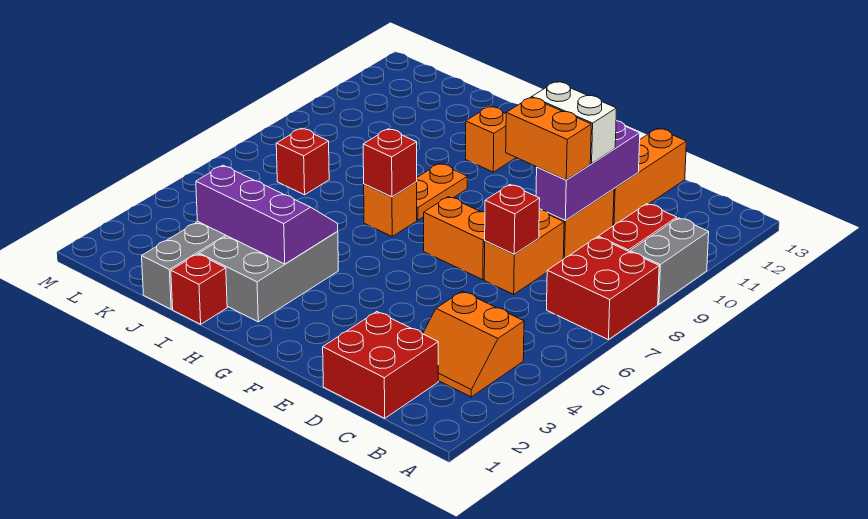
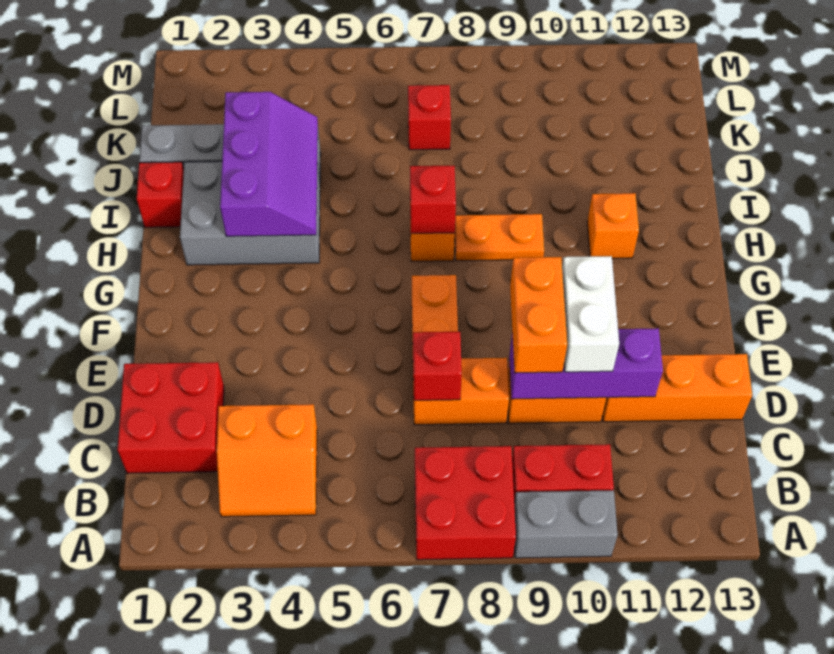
orange slope B3:C4 level 1 top 4 -> orange slope B3:C4 level 1 top C

